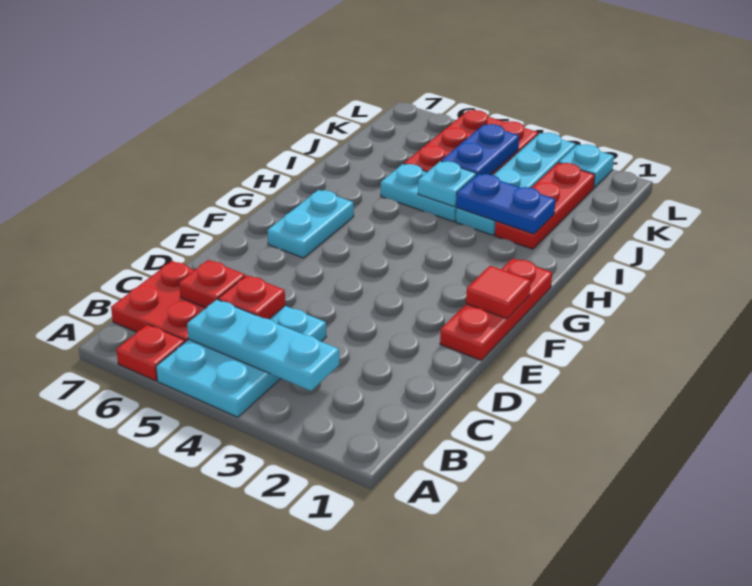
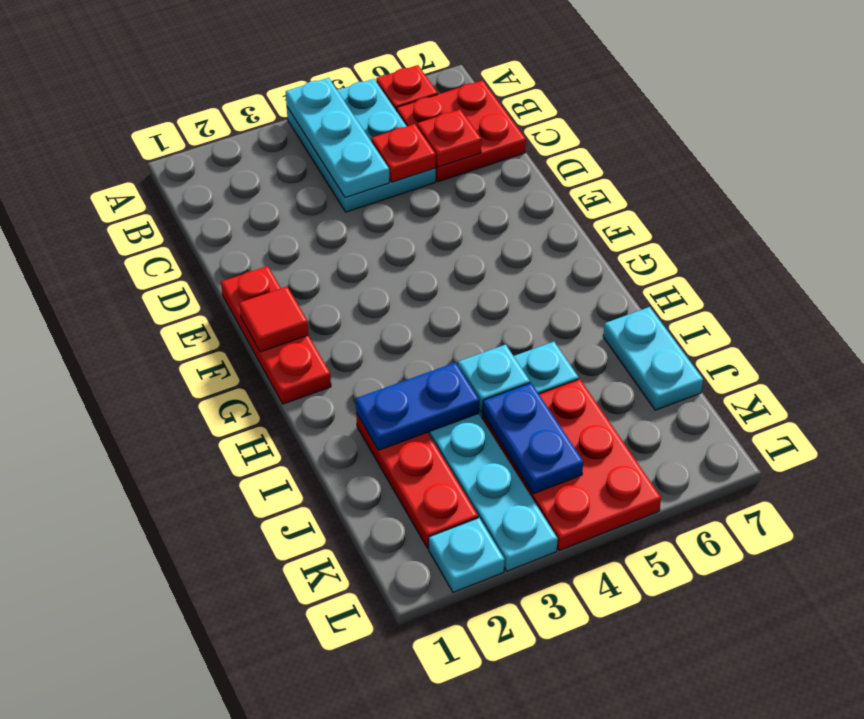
cyan plate B3:B5 level 2 -> cyan plate A4:C4 level 2
cyan plate F6:G6 level 1 -> cyan plate I7:J7 level 1

